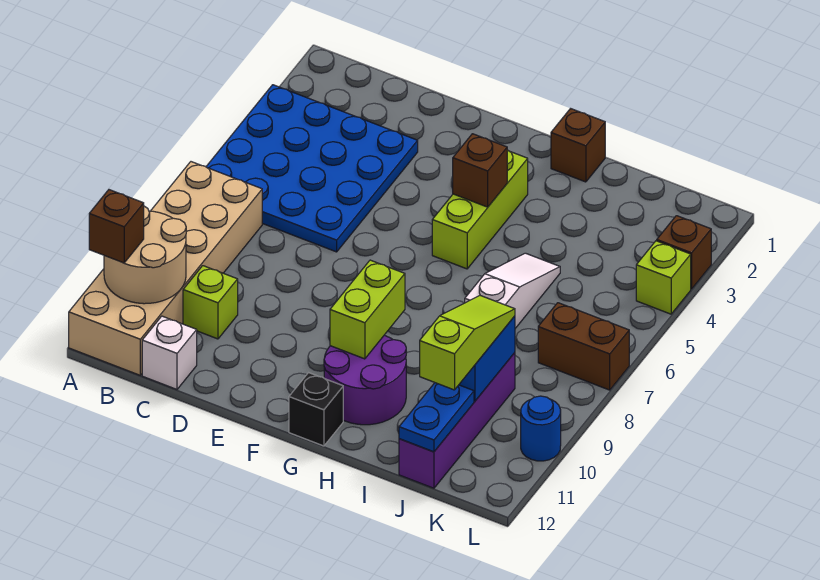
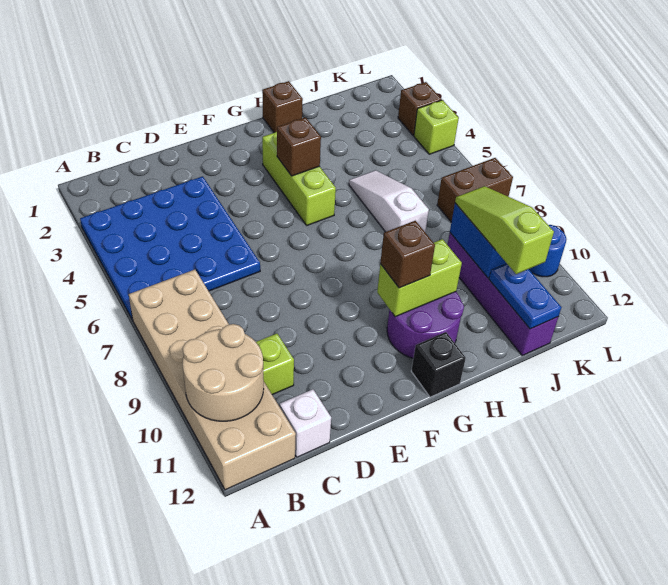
brown brick A11 level 3 -> brown brick G10 level 3
lime brick G9:G10 level 2 -> lime brick G10:H10 level 2

